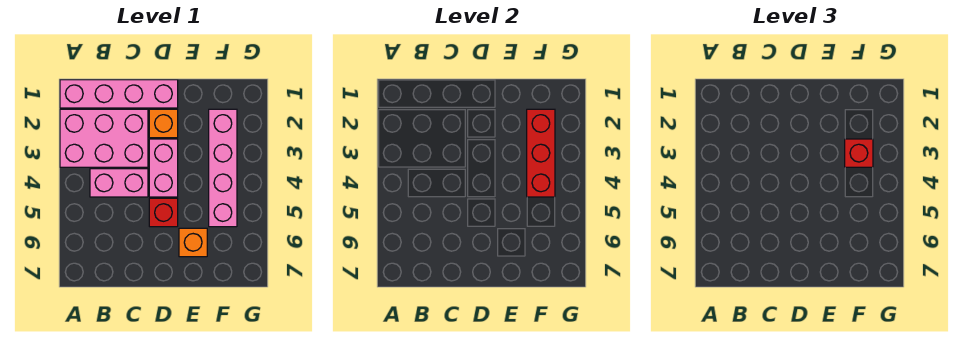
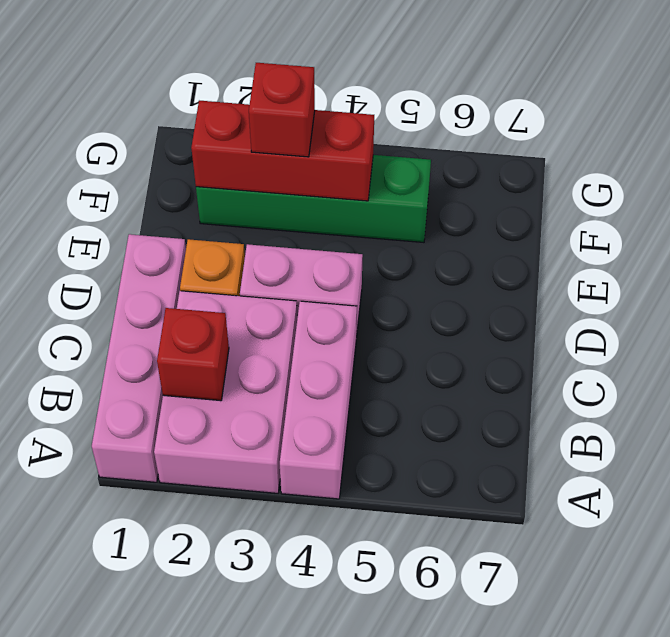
pink brick B4:C4 level 1 -> pink brick A4:C4 level 1
red brick D5 level 1 -> red brick B2 level 2
orange brick E6 level 1 -> none
pink brick F2:F5 level 1 -> green brick F2:F5 level 1

